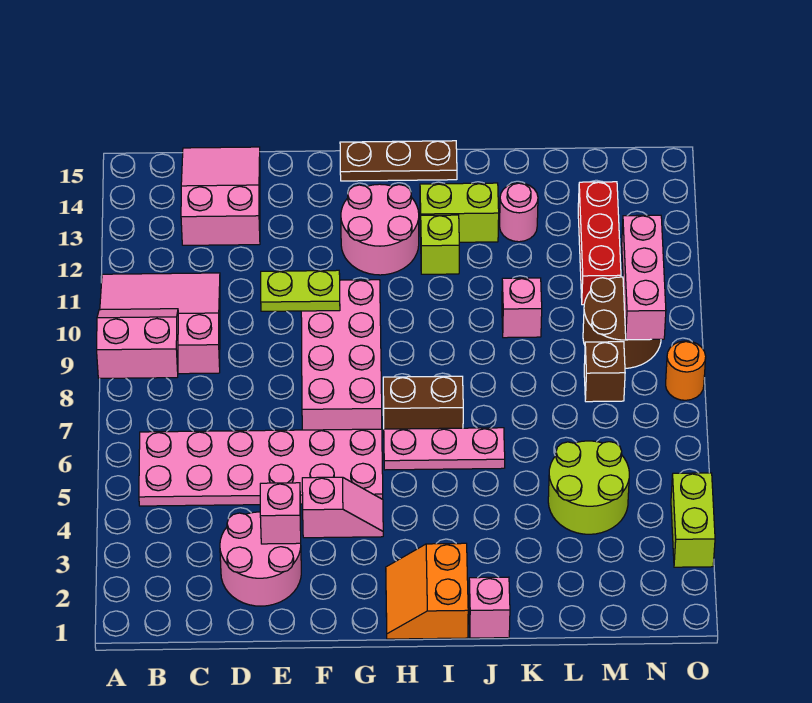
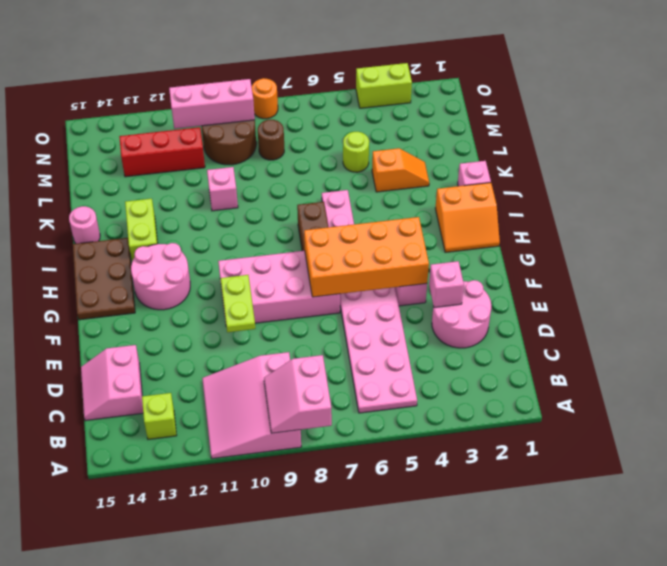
pink slope C13:D15 level 1 top 13 -> pink slope C14:D15 level 1 top 14
none -> orange brick F4:G7 level 2
brown plate G15:I15 level 1 -> brown plate G14:I15 level 1
lime brick I12 level 1 -> lime brick B13 level 1
none -> orange slope K3:K4 level 1 top 4
pink round brick K13 level 1 -> pink round brick J15 level 1
lime round brick L4:M5 level 1 -> lime round brick L5 level 1
brown brick M8 level 1 -> brown round brick M8 level 1

